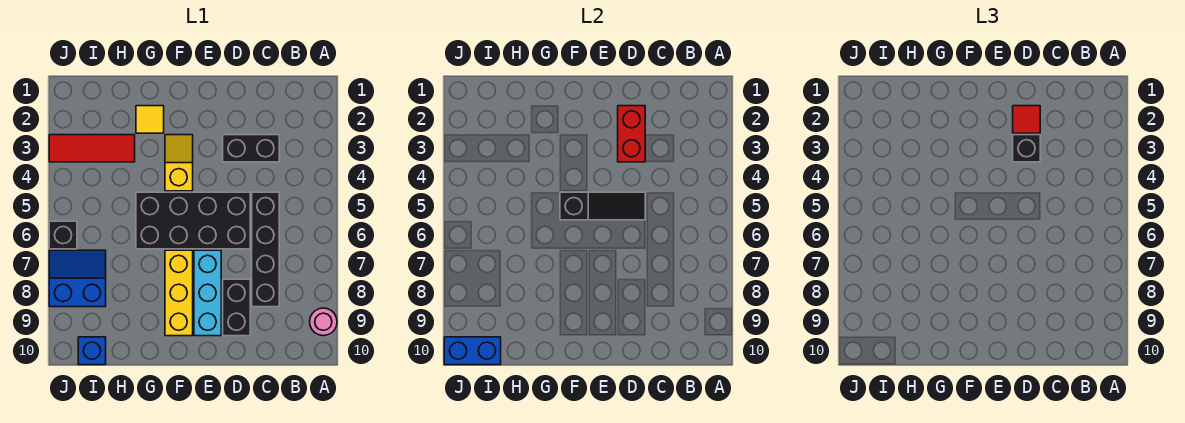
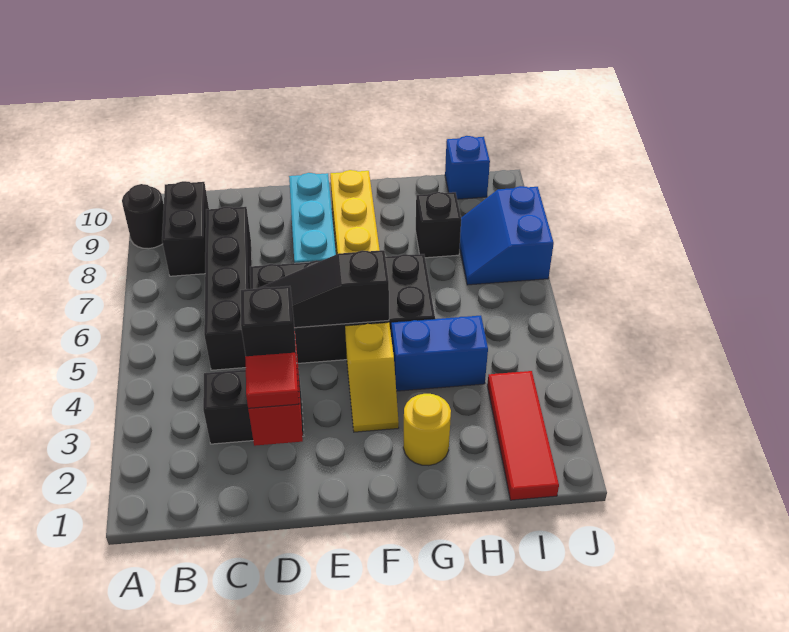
pink round brick A9 level 1 -> black round brick A9 level 1
black brick D8:D9 level 1 -> black brick B8:B9 level 1
yellow tile G2 level 1 -> yellow round brick G2 level 1
red tile H3:J3 level 1 -> red tile I1:I3 level 1
blue slope I7:J8 level 1 top 8 -> blue slope I7:J8 level 1 top J
blue brick I10:J10 level 2 -> blue brick G4:H4 level 1
black brick J6 level 1 -> black brick H8 level 1

